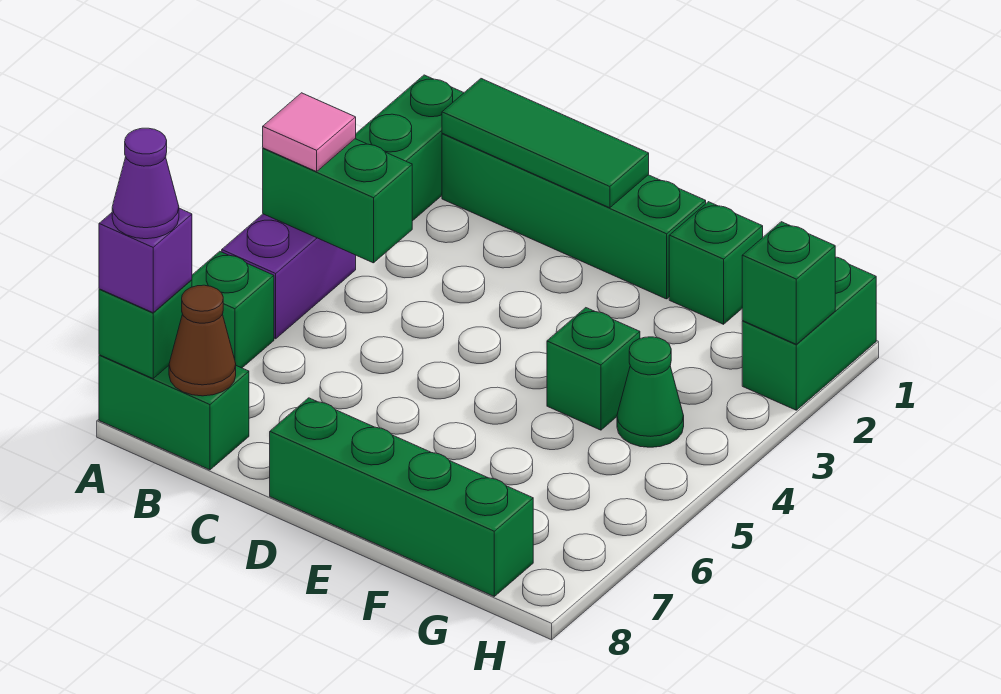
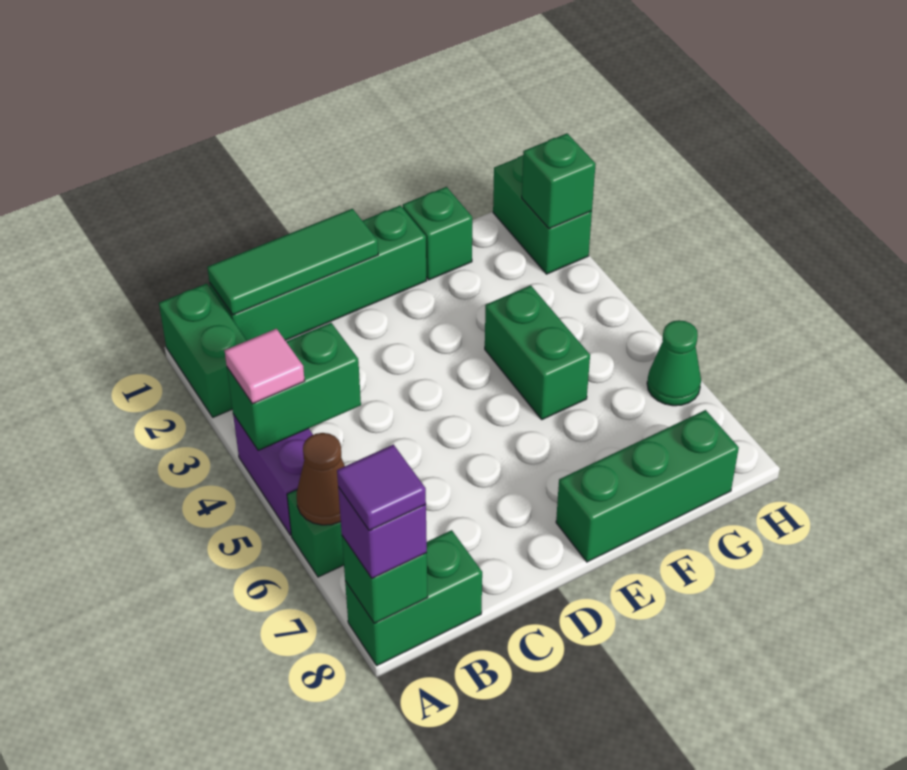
purple cone A8 level 4 -> purple tile A8 level 4
brown cone B8 level 2 -> brown cone A6 level 2
green brick D8:G8 level 1 -> green brick E8:G8 level 1
green brick F4 level 1 -> green brick F4:F5 level 1
green cone G4 level 1 -> green cone H6 level 1

